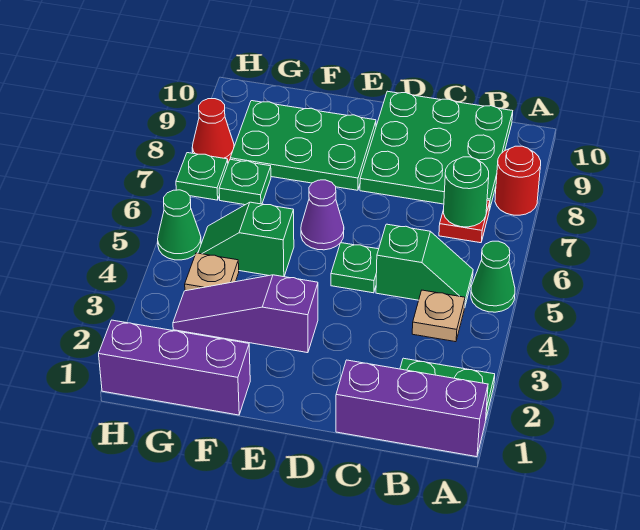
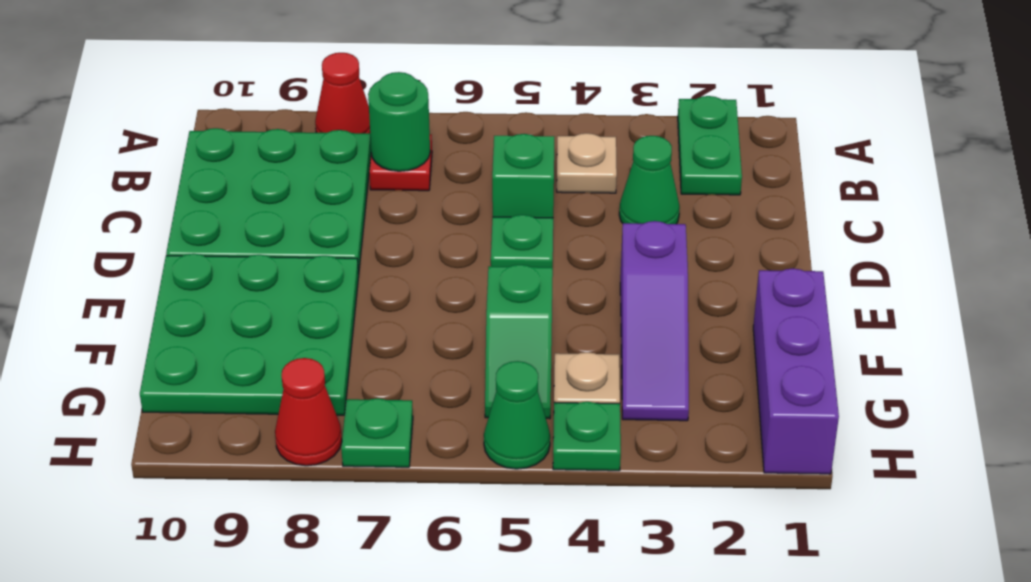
purple brick A1:C1 level 1 -> none
green cone A5 level 1 -> green cone C3 level 1
red round brick A8 level 1 -> red cone A8 level 1
purple cone E6 level 1 -> none
green plate E8:G9 level 1 -> green plate E8:G10 level 1
green plate G7 level 1 -> green plate H4 level 1

